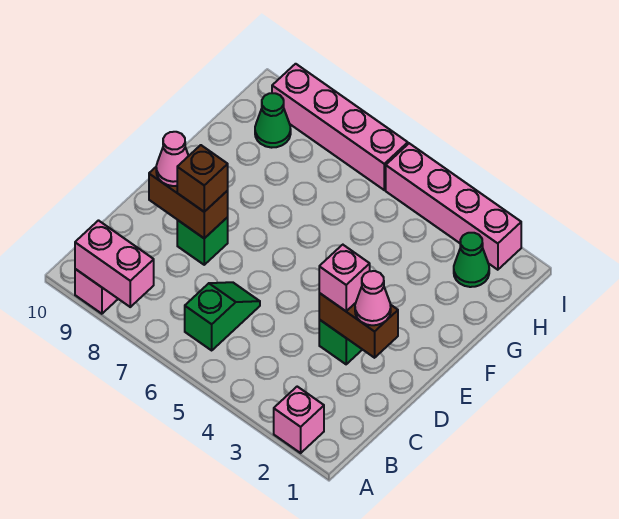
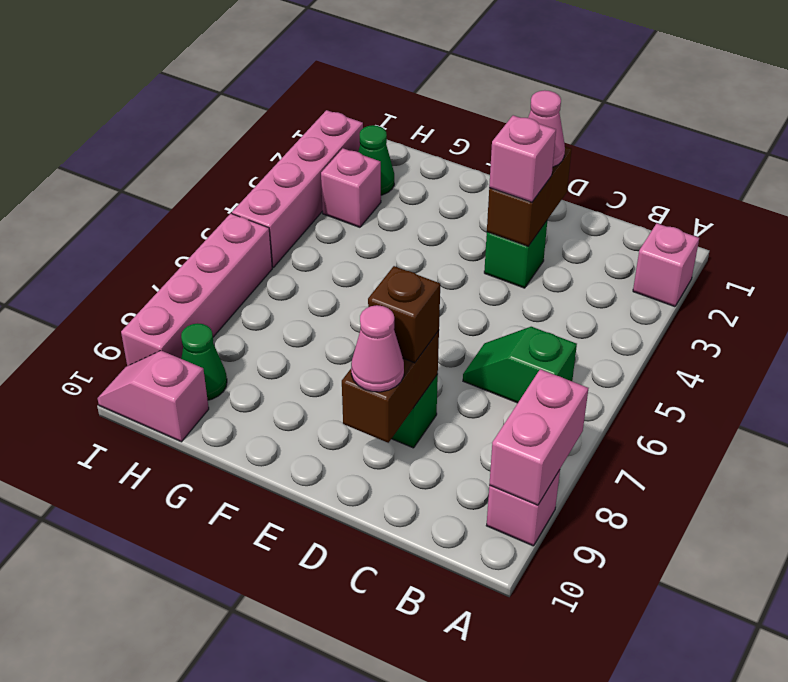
none -> pink brick H3 level 1
none -> pink slope H10:I10 level 1 top H

